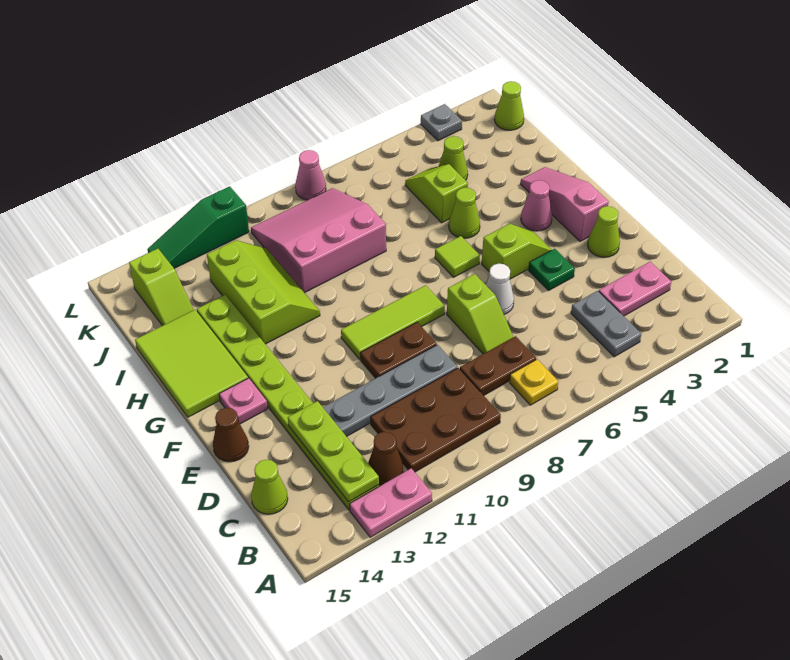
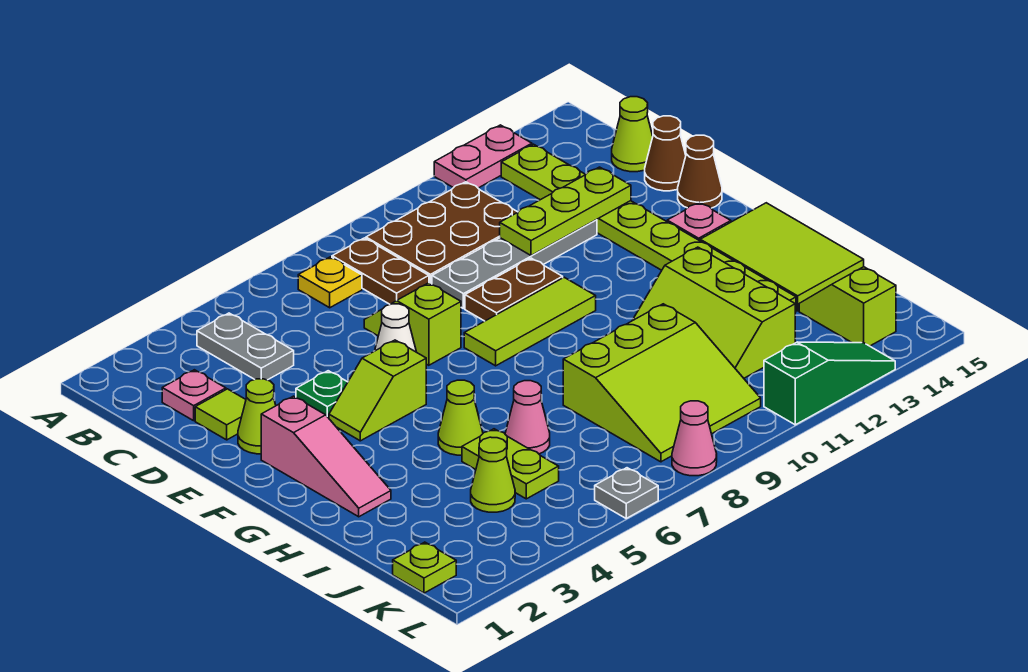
brown cone B12 level 1 -> brown cone D15 level 1
lime plate B13:D13 level 2 -> lime plate D11:D13 level 2
pink plate C2:C3 level 1 -> pink plate C2 level 1
brown plate C7:C8 level 1 -> brown plate B8:C8 level 1
pink cone G3 level 1 -> pink cone I6 level 1
lime tile G6 level 1 -> lime tile D2 level 1
lime slope I5:J5 level 1 top I -> lime plate I5:J5 level 1
pink slope I8:K10 level 1 top I -> lime slope I8:K10 level 1 top I
lime cone K1 level 1 -> lime plate K1 level 1
grey plate L3 level 1 -> grey plate L6 level 1

